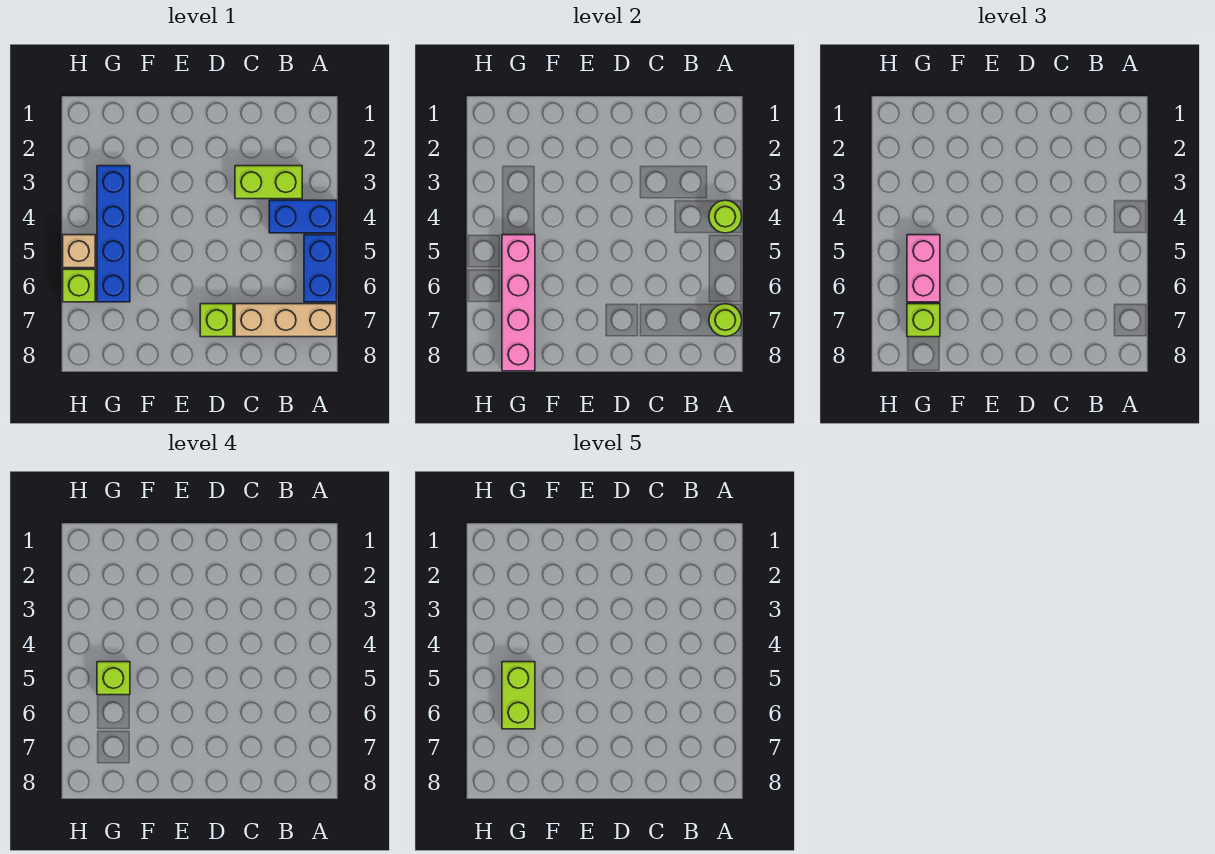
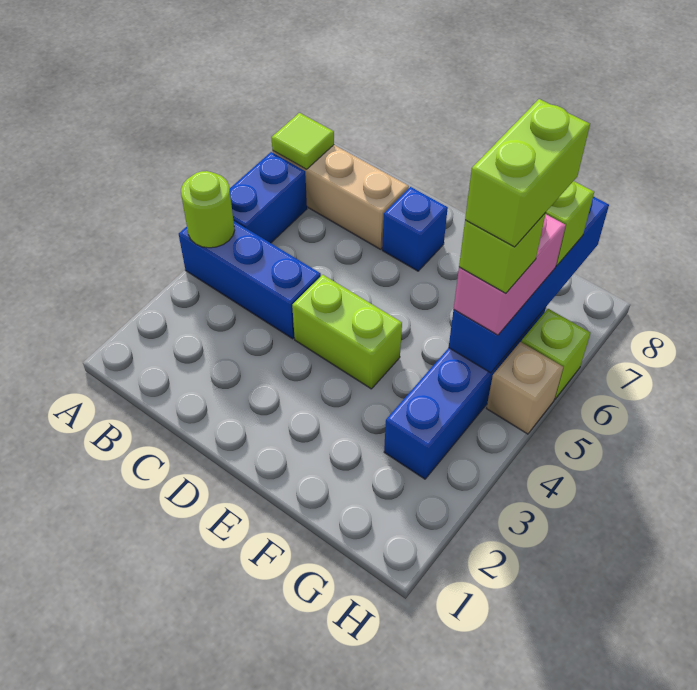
blue brick A4:B4 level 1 -> blue brick A4:C4 level 1
lime round brick A7 level 2 -> lime tile A7 level 2
lime brick B3:C3 level 1 -> lime brick D4:E4 level 1
lime brick D7 level 1 -> blue brick D7 level 1
pink brick G5:G8 level 2 -> blue brick G5:G8 level 2

